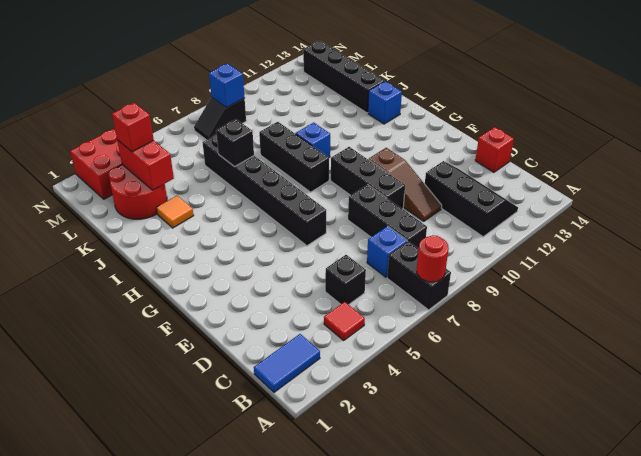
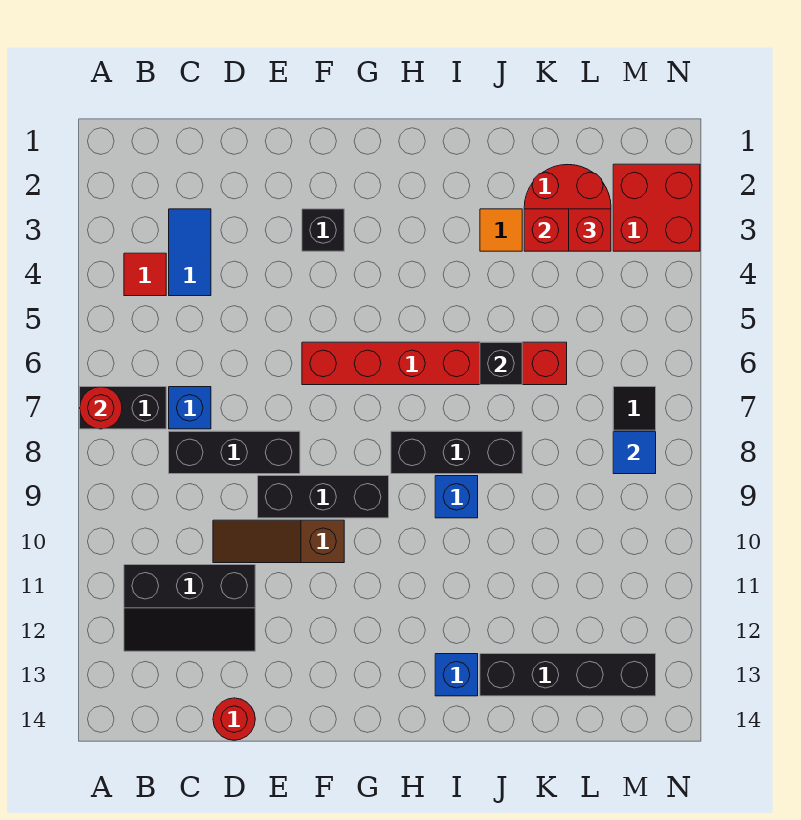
blue tile B1:B2 level 1 -> blue tile C3:C4 level 1
black brick C5 level 1 -> black brick F3 level 1
red brick D14 level 1 -> red round brick D14 level 1
black brick F6:K6 level 1 -> red brick F6:K6 level 1
blue brick M8 level 2 -> blue tile M8 level 2

